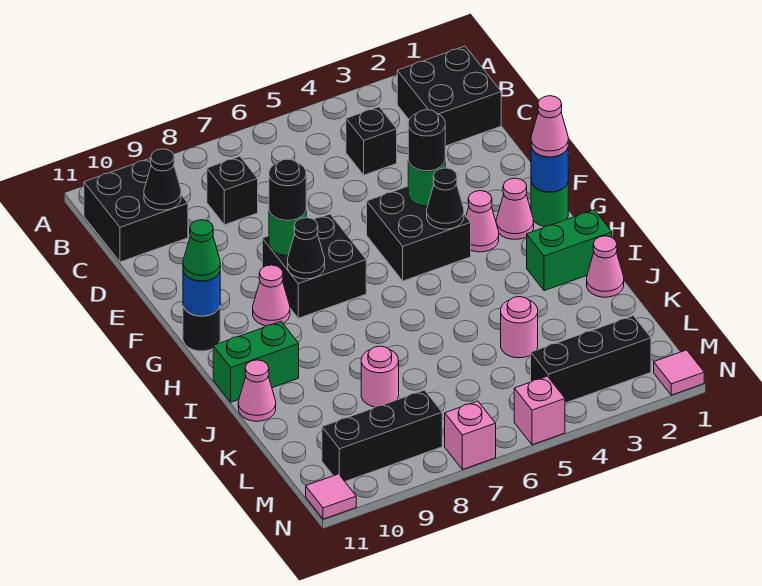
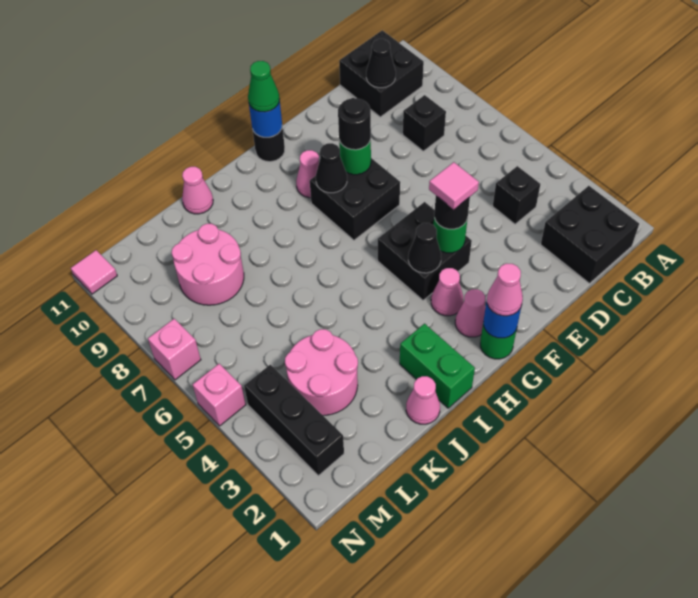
green brick I10:I11 level 1 -> none
pink round brick K4 level 1 -> pink round brick K3:L4 level 1
pink round brick K8 level 1 -> pink round brick K8:L9 level 1
black brick M8:M10 level 1 -> none
pink tile N1 level 1 -> pink tile F4 level 4

